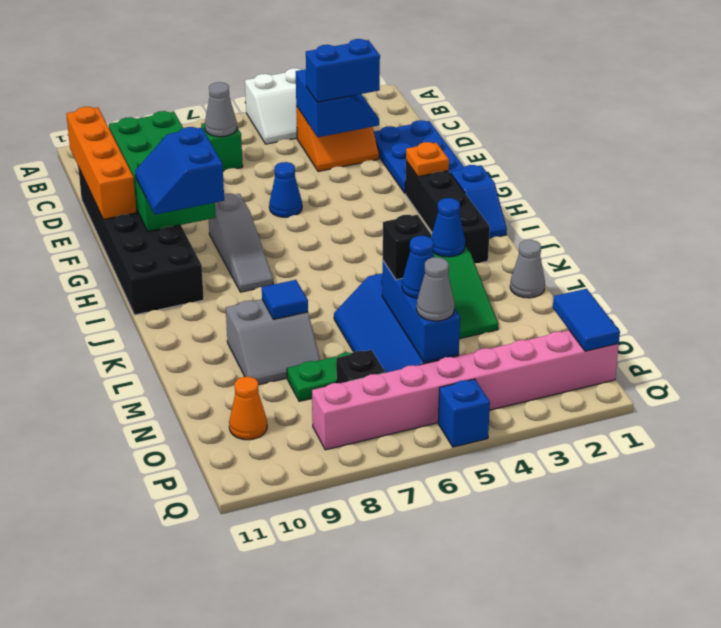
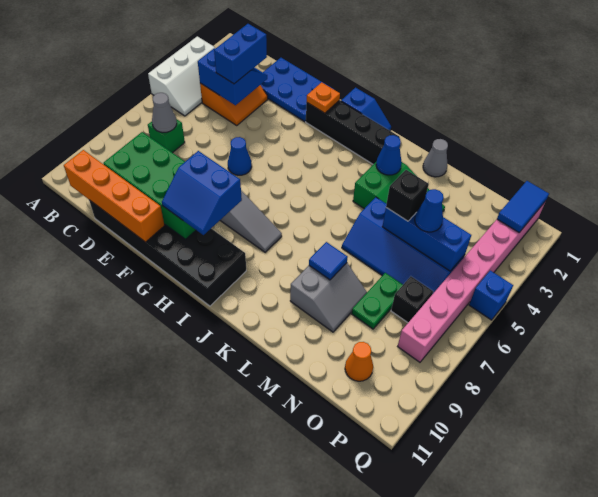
blue tile O1:P1 level 2 -> blue tile P1:P2 level 2
grey cone O5 level 3 -> none

